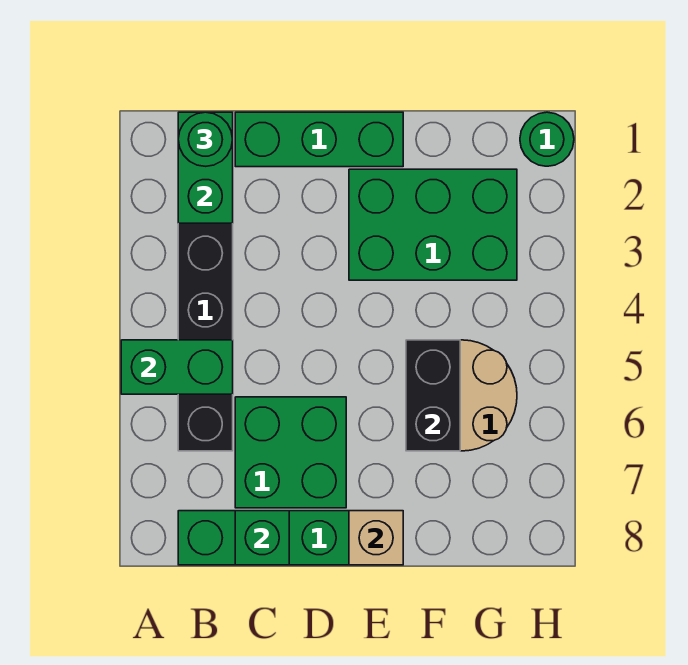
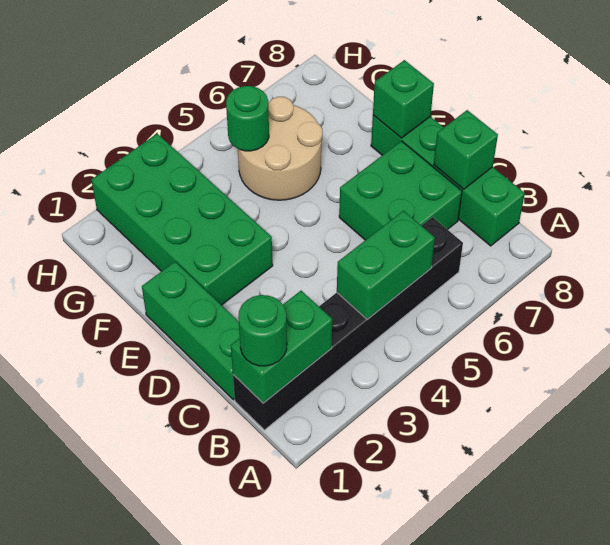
green brick A5:B5 level 2 -> green brick B4:B5 level 2
green brick E2:G3 level 1 -> green brick E2:H3 level 1
tan brick E8 level 2 -> green brick E8 level 2
black brick F5:F6 level 2 -> none
green round brick H1 level 1 -> green round brick G5 level 2

